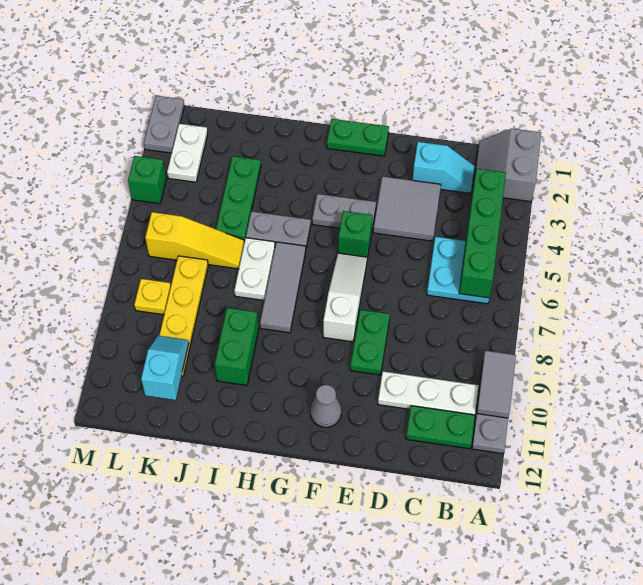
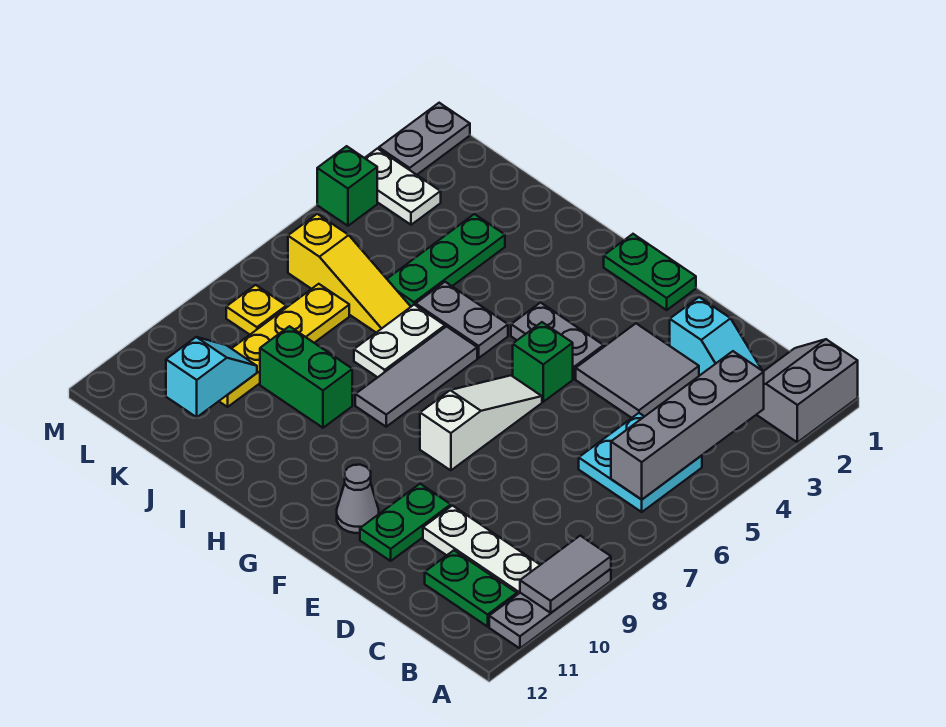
green brick B3:B6 level 2 -> grey brick B3:B6 level 2
green plate E8:E9 level 1 -> green plate E10:E11 level 1
green brick I9:I10 level 1 -> green brick I9:J9 level 1
white plate L2:L3 level 1 -> white plate L3:M3 level 1

